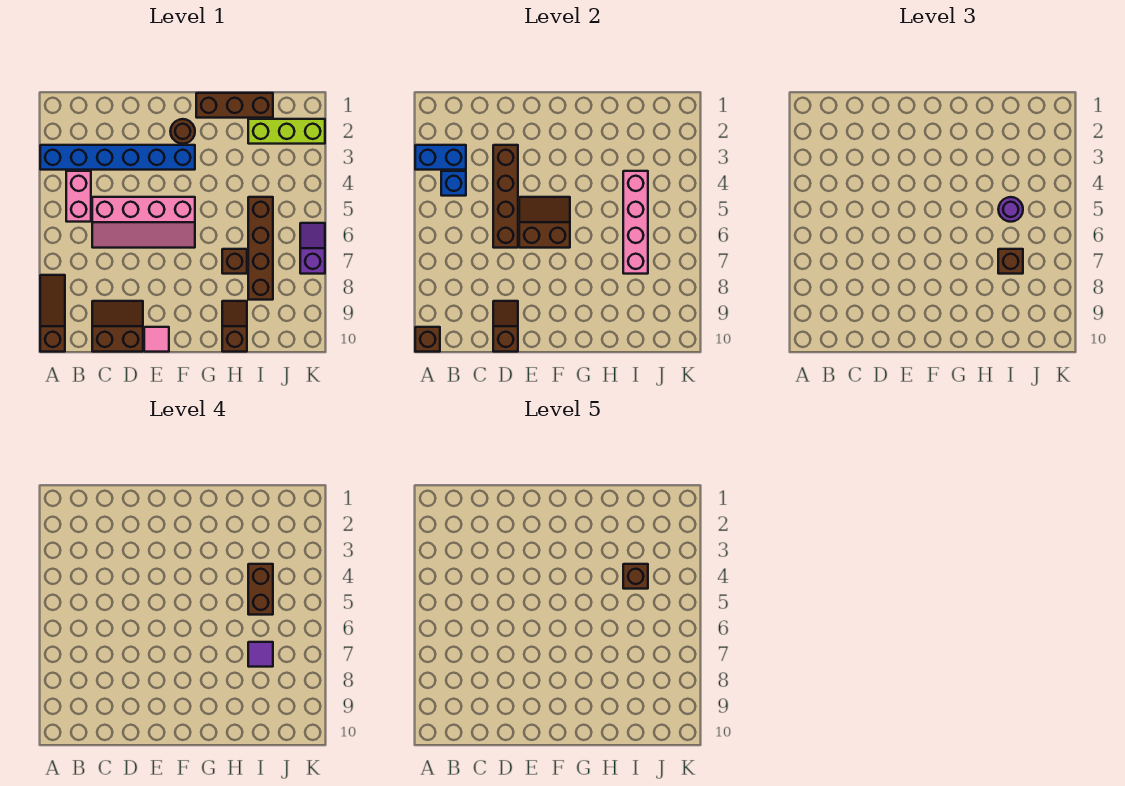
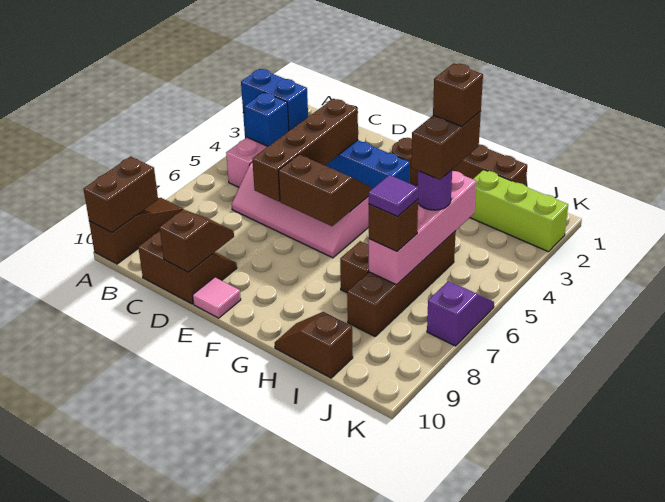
brown brick A10 level 2 -> brown brick A9:A10 level 2
brown slope H9:H10 level 1 top 10 -> brown slope H10:I10 level 1 top I

